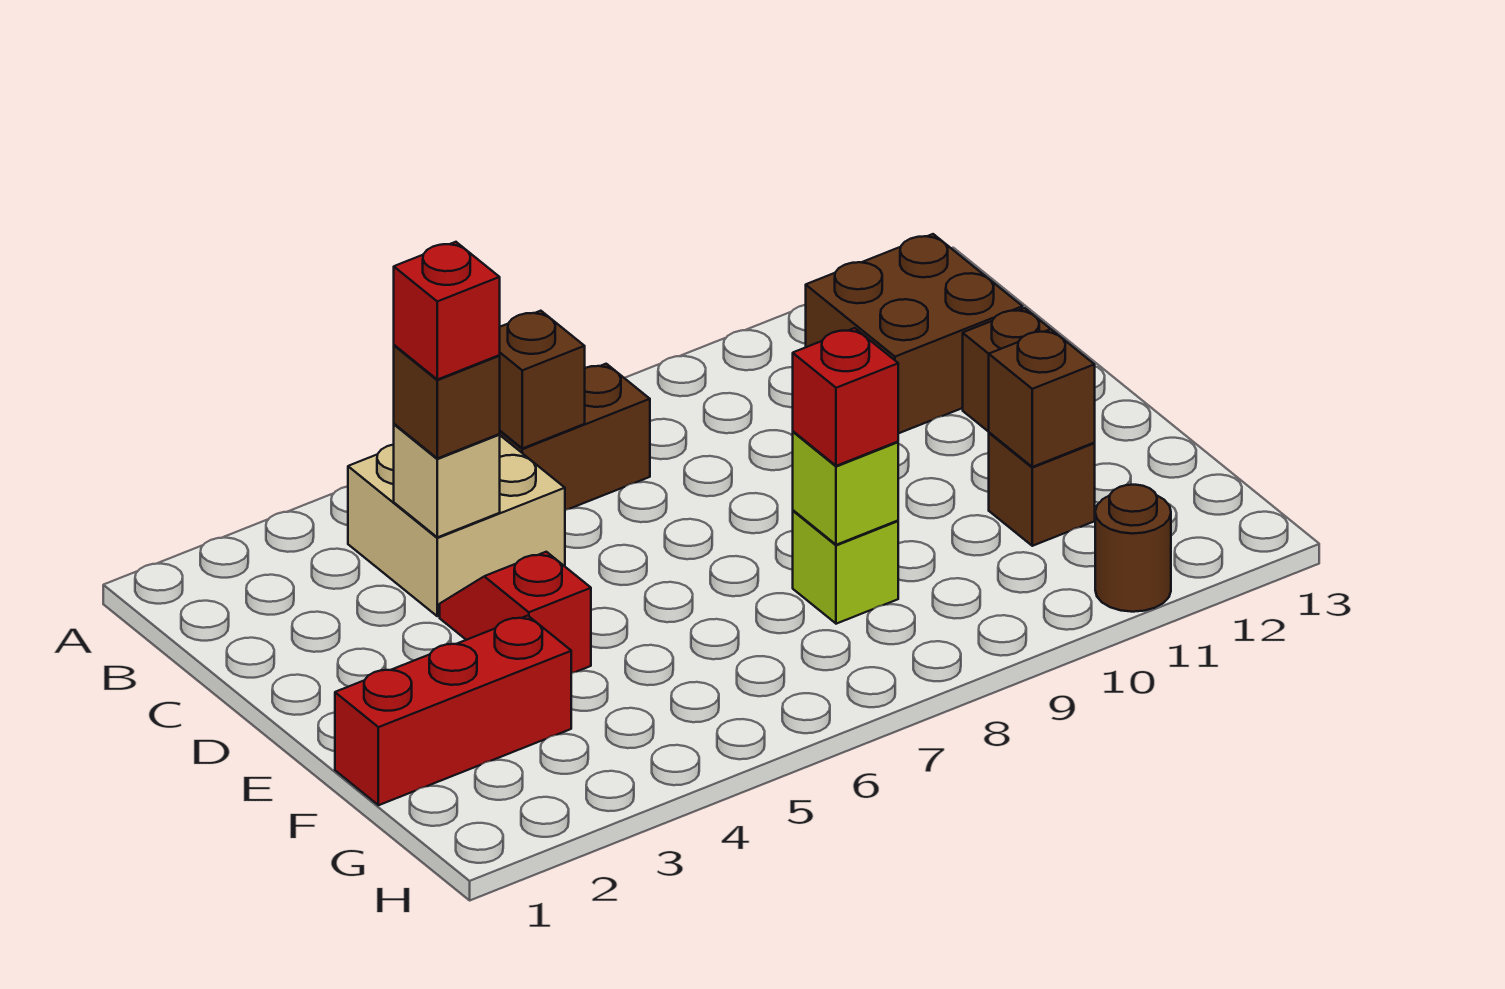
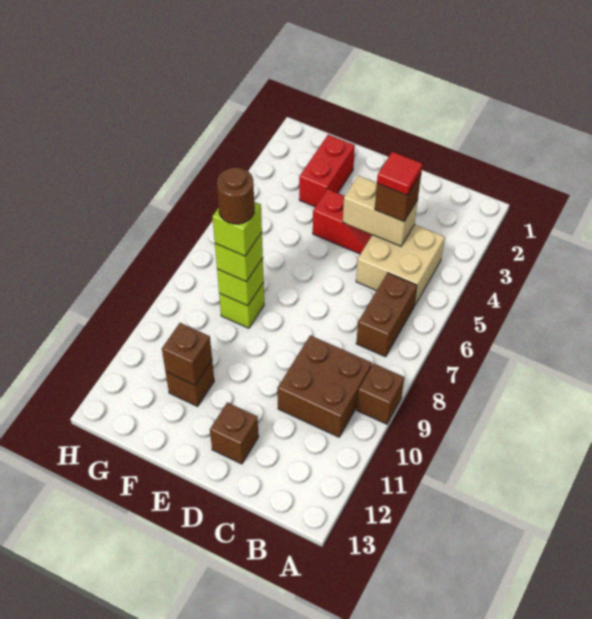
brown brick B6 level 2 -> brown brick A9 level 1
brown brick B11:C12 level 1 -> brown brick B9:C10 level 1
tan brick C4 level 2 -> tan brick C4:D4 level 2
red brick C4 level 4 -> red tile C4 level 4
red brick F1:F3 level 1 -> red brick F2:F3 level 1
red brick F8 level 3 -> lime brick F8 level 3
none -> lime brick F8 level 4
brown round brick H11 level 1 -> brown round brick F8 level 5

